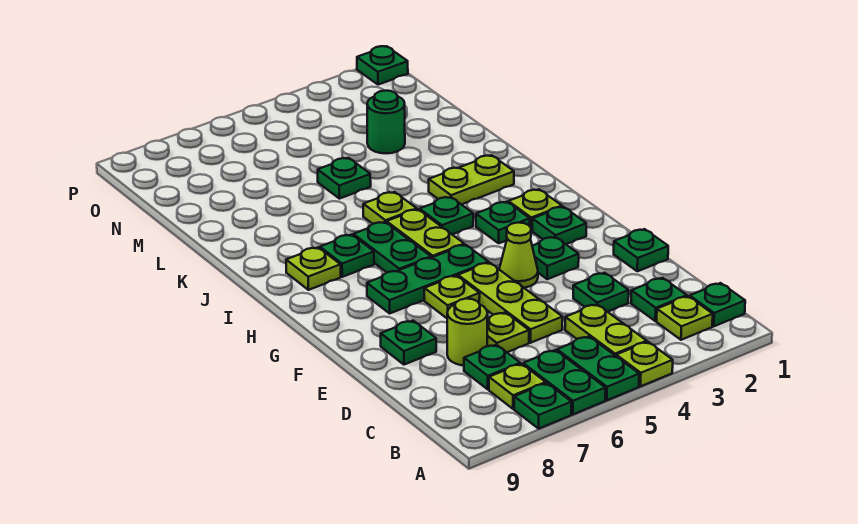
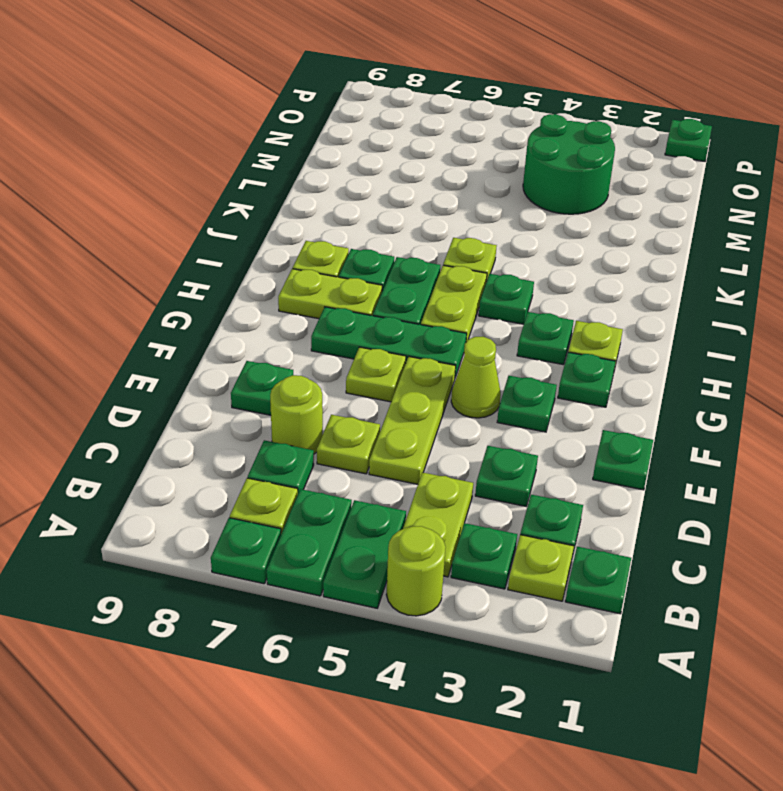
lime plate A4 level 1 -> lime round brick A4 level 1
lime plate J2:J3 level 1 -> lime plate H7:H8 level 1
green plate L5 level 1 -> green plate B3 level 1
green round brick M3 level 1 -> green round brick M3:N4 level 1

